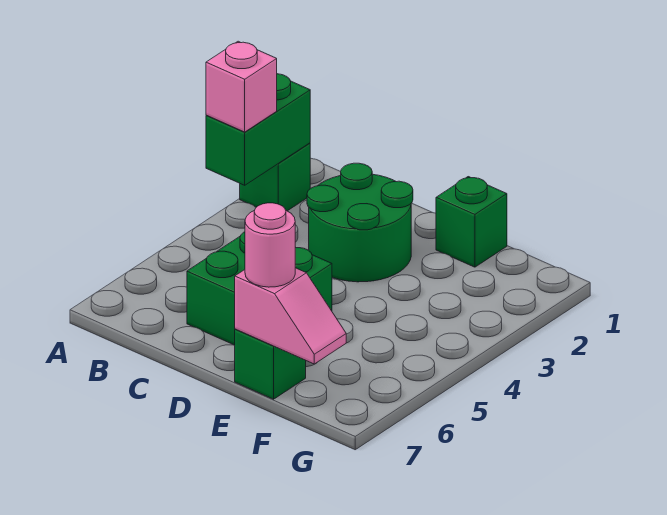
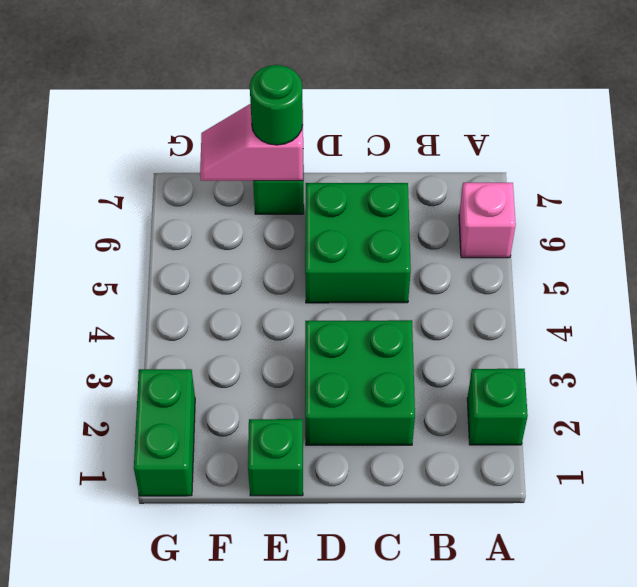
green brick A2:A3 level 2 -> green brick G1:G2 level 1
pink brick A3 level 3 -> pink brick A6 level 1
green round brick C2:D3 level 1 -> green brick C2:D3 level 1
pink round brick E7 level 3 -> green round brick E7 level 3

